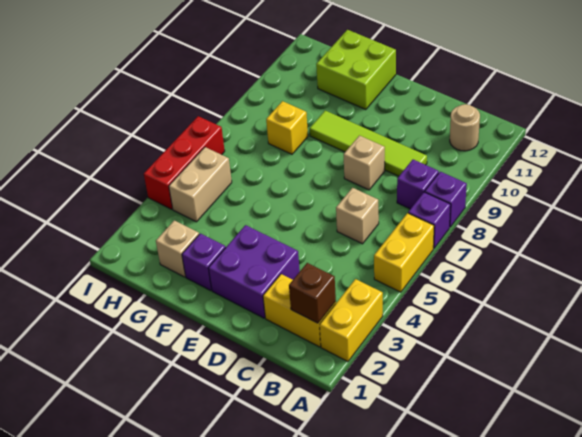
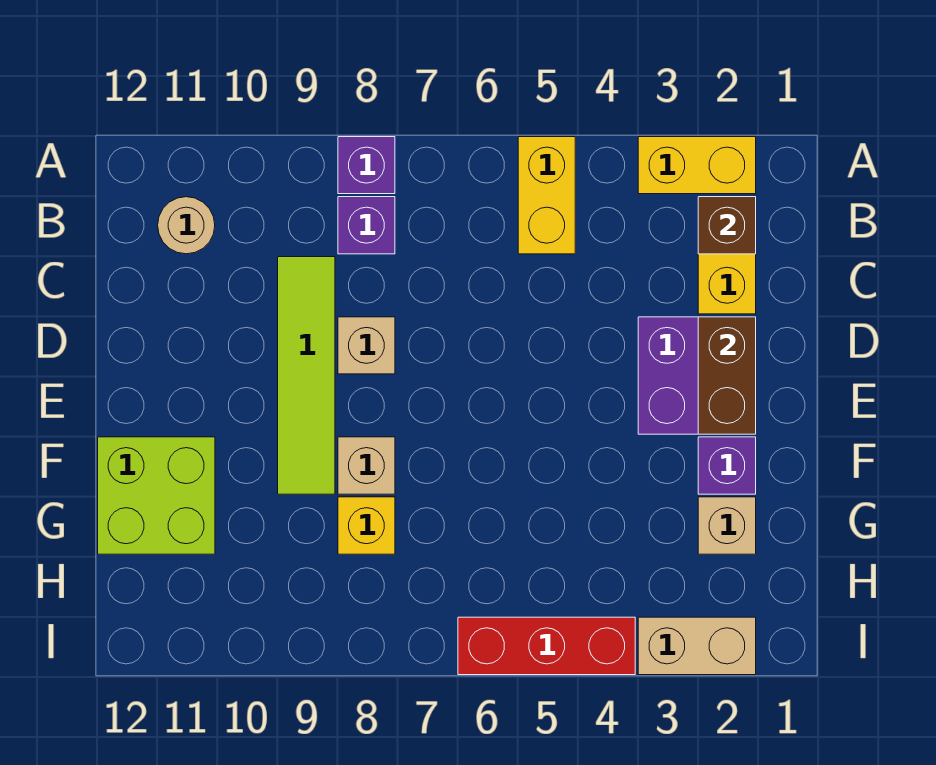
yellow brick A5:A6 level 1 -> yellow brick A5:B5 level 1
purple brick A7 level 1 -> none
tan brick C6 level 1 -> tan brick F8 level 1
none -> brown brick D2:E2 level 2
tan brick H4:H5 level 1 -> tan brick I2:I3 level 1

